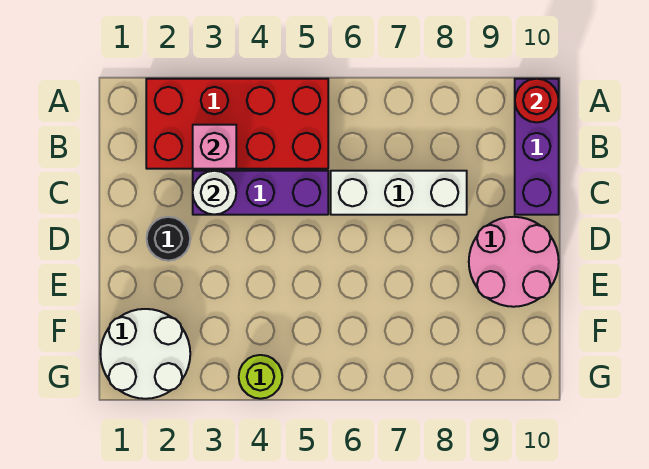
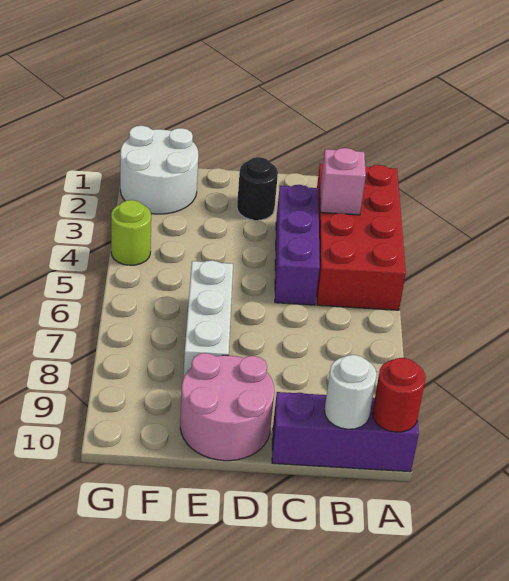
white round brick C3 level 2 -> white round brick B10 level 2
white brick C6:C8 level 1 -> white brick E6:E8 level 1

